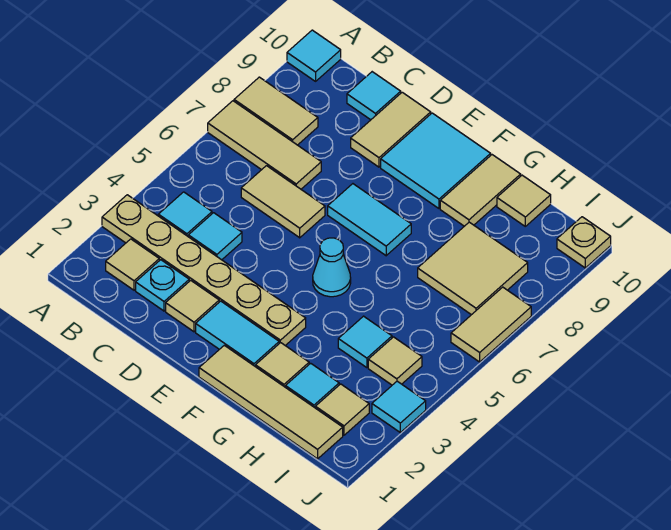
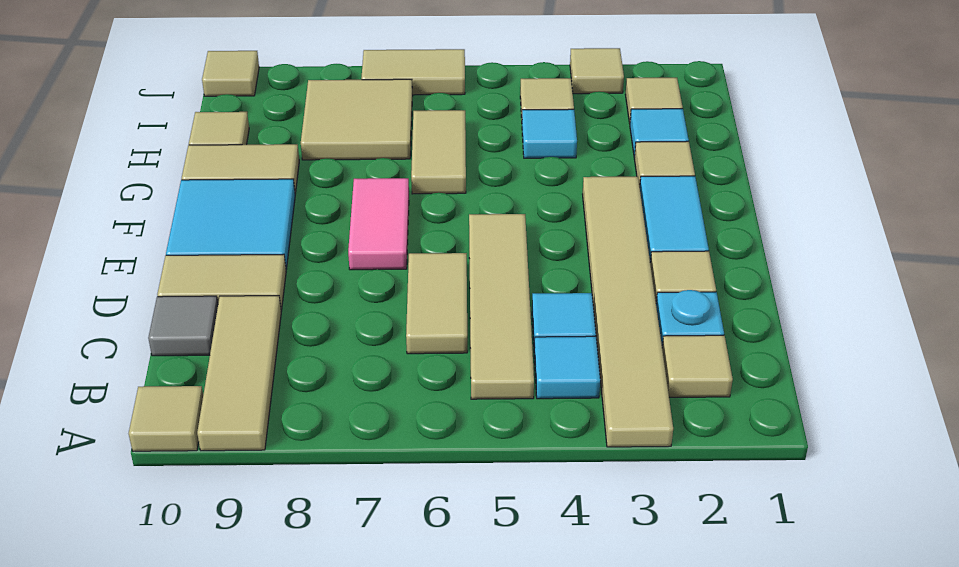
tan plate A3:F3 level 1 -> tan tile A3:F3 level 1
tan tile A7:C7 level 1 -> tan tile A9:C9 level 1
tan tile A8:B8 level 1 -> tan tile G6:H6 level 1
cyan tile A10 level 1 -> tan tile A10 level 1
cyan tile C10 level 1 -> grey tile C10 level 1
cyan tile E7:F7 level 1 -> pink tile E7:F7 level 1
tan tile F1:I1 level 1 -> tan tile B5:E5 level 1
cyan cone F5 level 1 -> none
cyan tile J3 level 1 -> tan tile J3 level 1
tan plate J10 level 1 -> tan tile J10 level 1

